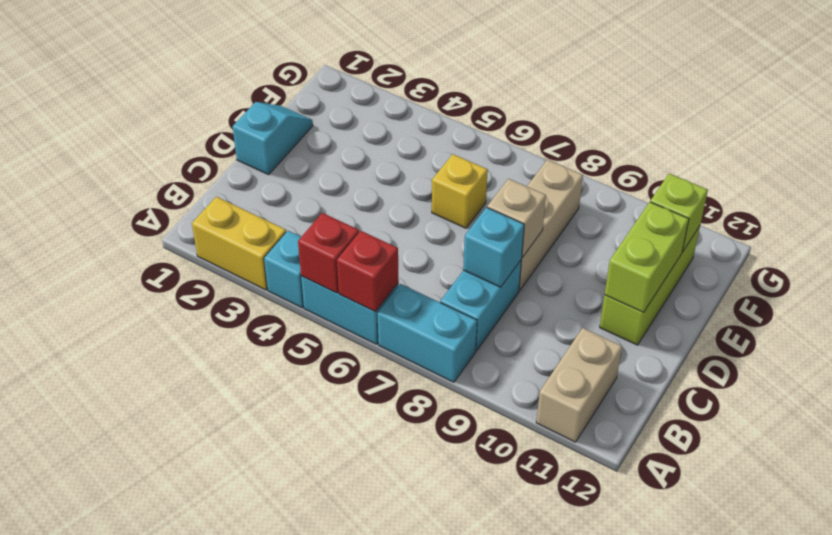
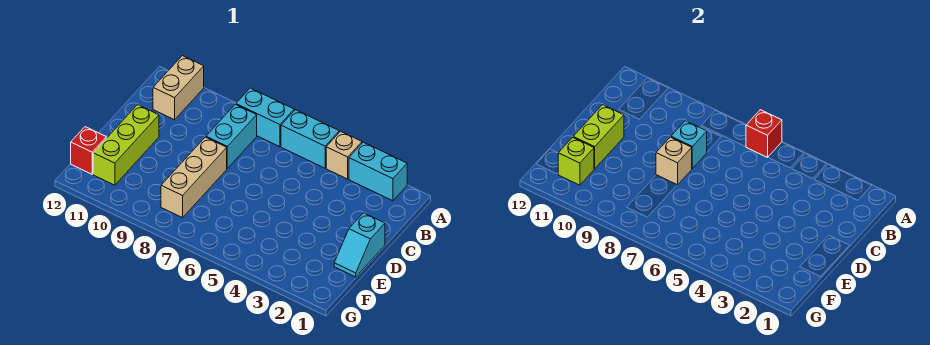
yellow brick A2:A3 level 1 -> cyan brick A2:A3 level 1
cyan brick A4 level 1 -> tan brick A4 level 1
red brick A5 level 2 -> red brick F12 level 1
yellow brick E6 level 1 -> none

